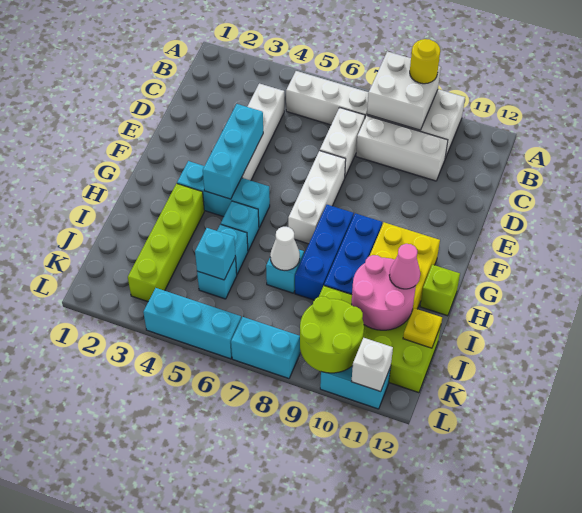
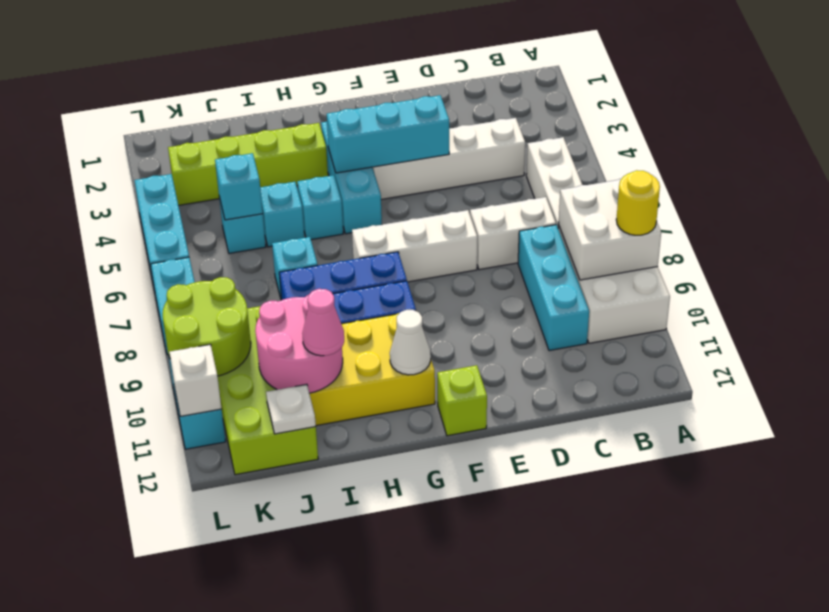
white brick C8:C10 level 1 -> cyan brick C8:C10 level 1
lime brick H12 level 1 -> lime brick F12 level 1
white cone I7 level 2 -> white cone G11 level 2
yellow plate J12 level 2 -> white plate J12 level 2

